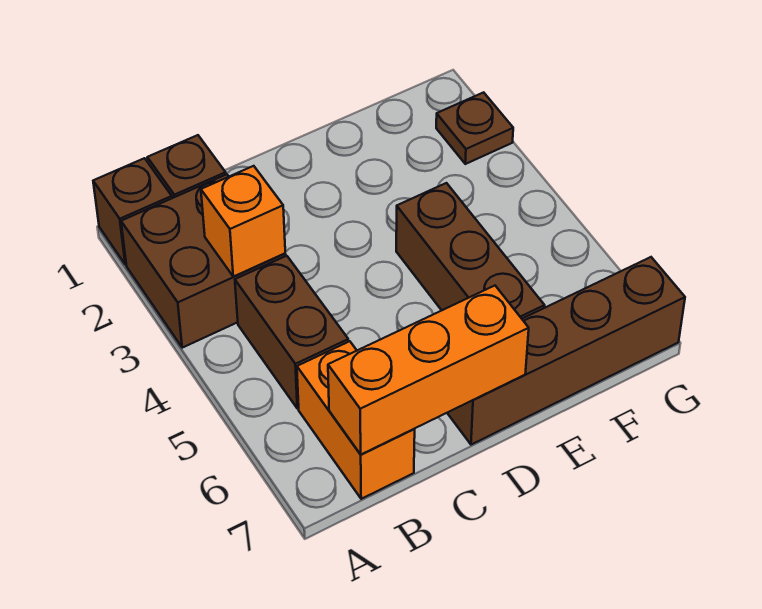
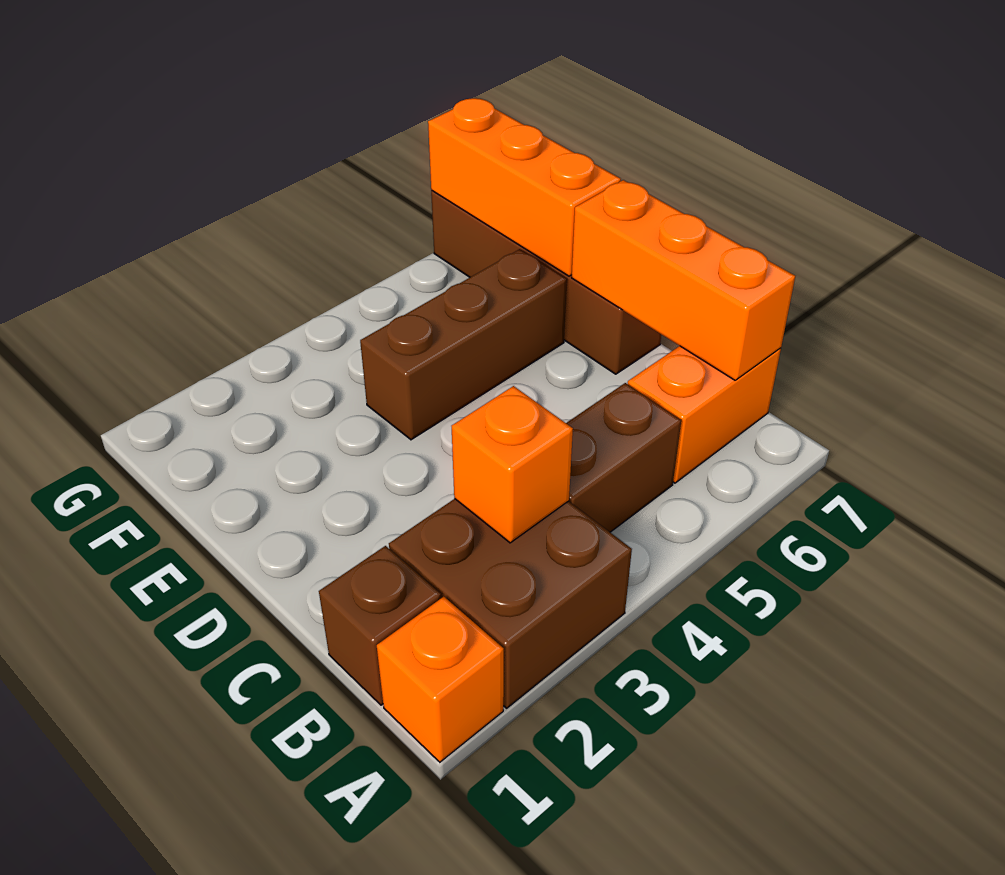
brown brick A1 level 1 -> orange brick A1 level 1
none -> orange brick E7:G7 level 2
brown plate G2 level 1 -> none

